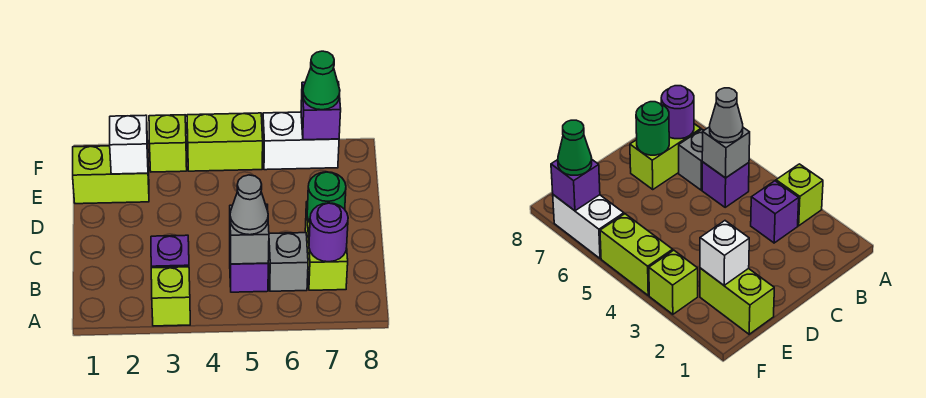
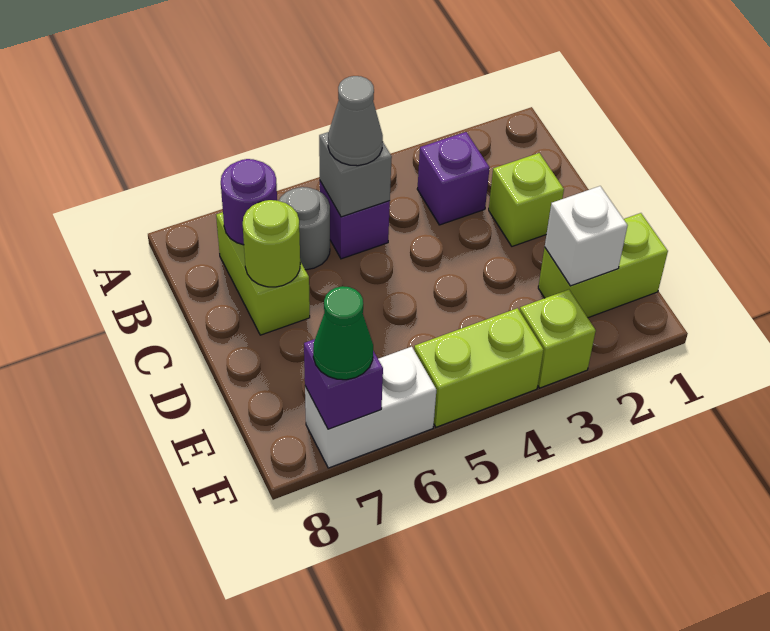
lime brick A3 level 1 -> lime brick C2 level 1
grey brick B6 level 1 -> grey round brick B6 level 1
green round brick C7 level 2 -> lime round brick C7 level 2

